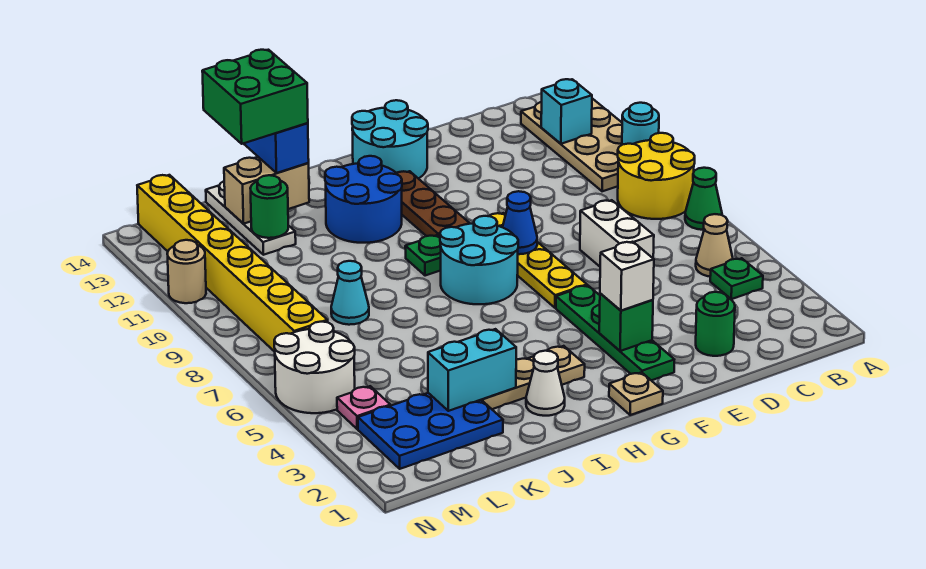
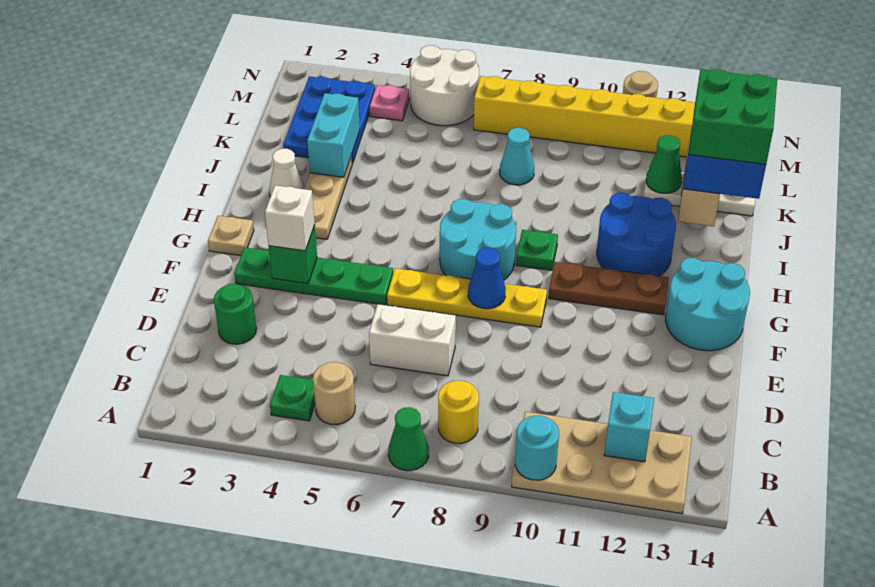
yellow round brick A8:B9 level 1 -> yellow round brick B8 level 1
tan cone B5 level 1 -> tan round brick B5 level 1
green round brick K12 level 2 -> green cone K12 level 2

